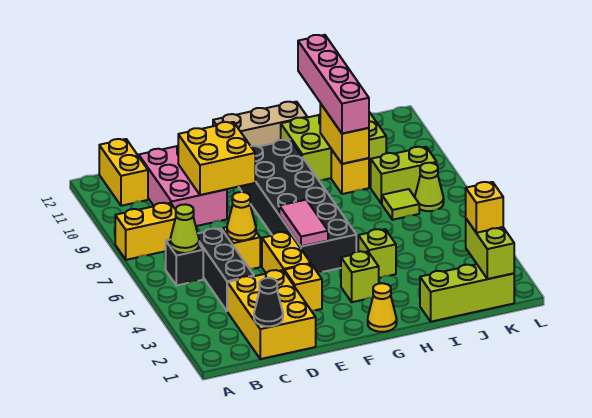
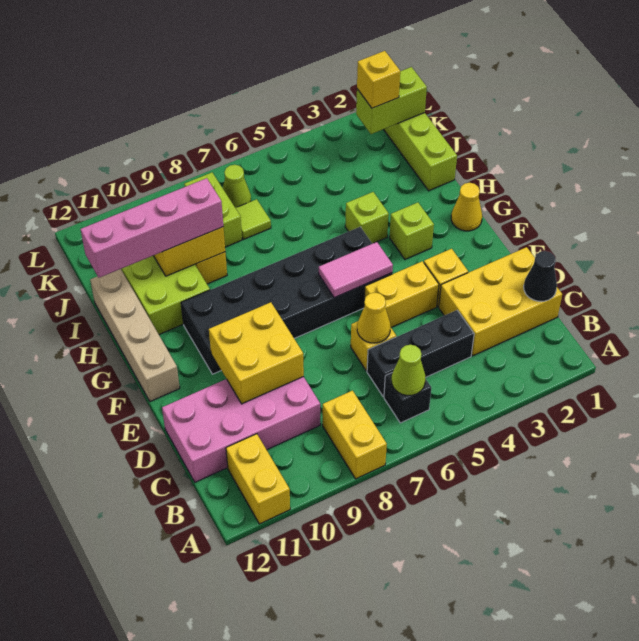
yellow brick B11:B12 level 1 -> yellow brick A11:B11 level 1
pink brick C9:D11 level 1 -> pink brick C9:D12 level 1
tan brick F12:H12 level 1 -> tan brick F12:I12 level 1

